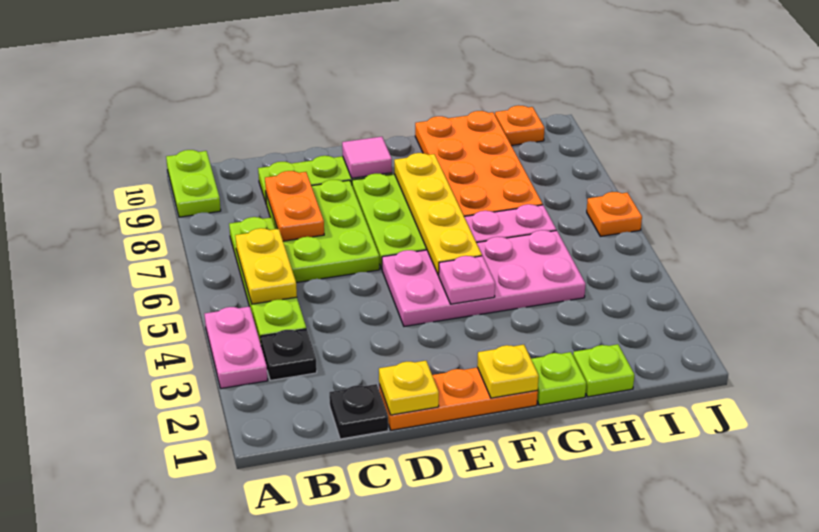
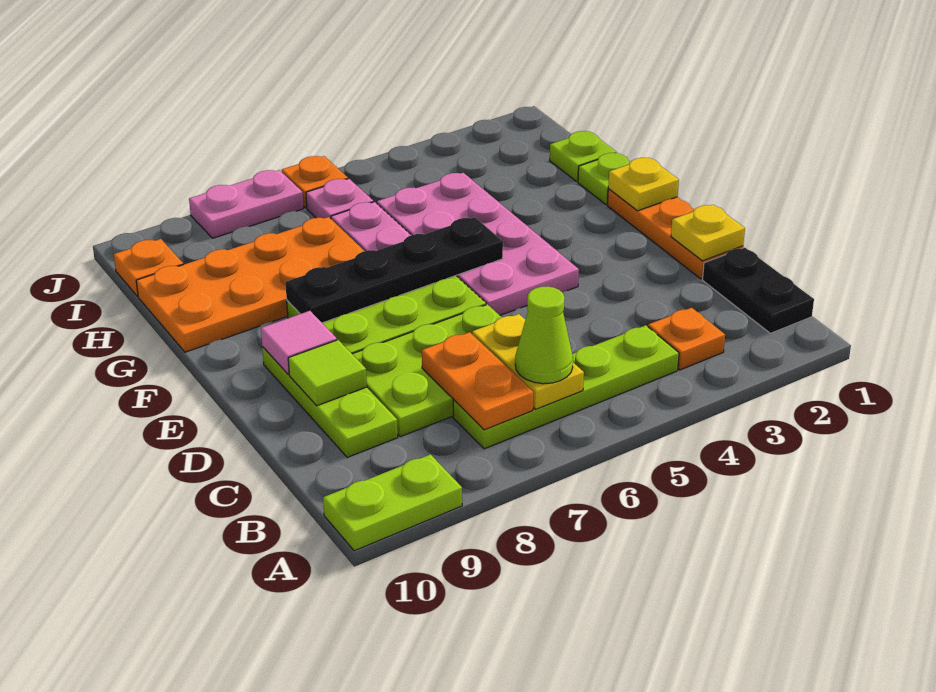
pink plate A3:A4 level 1 -> pink plate J7:J8 level 1
black plate B3 level 1 -> orange plate B3 level 1
yellow plate B5:B6 level 2 -> yellow plate B6:C6 level 2
none -> lime cone B6 level 3
black plate C1 level 1 -> black plate B1:C1 level 1
orange plate C7:C8 level 2 -> orange plate B7:C7 level 2
none -> lime tile D9 level 2
pink plate F4 level 2 -> pink plate I6 level 1
yellow plate F5:F8 level 2 -> black plate F5:F8 level 2

